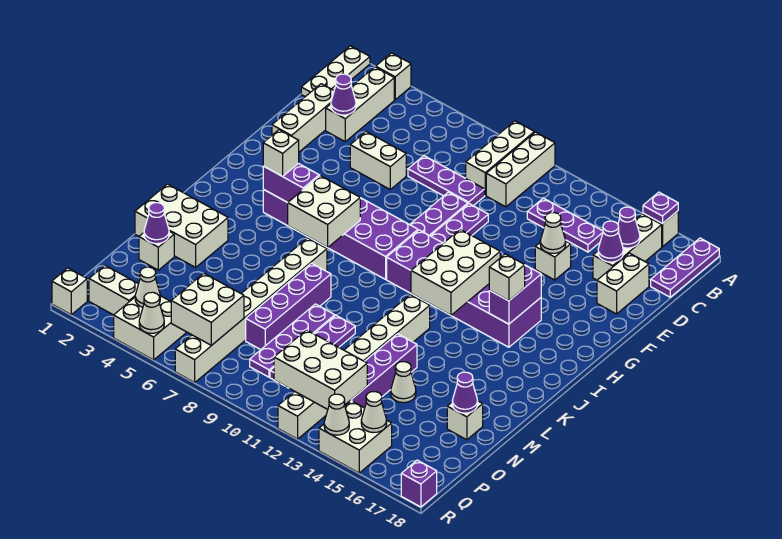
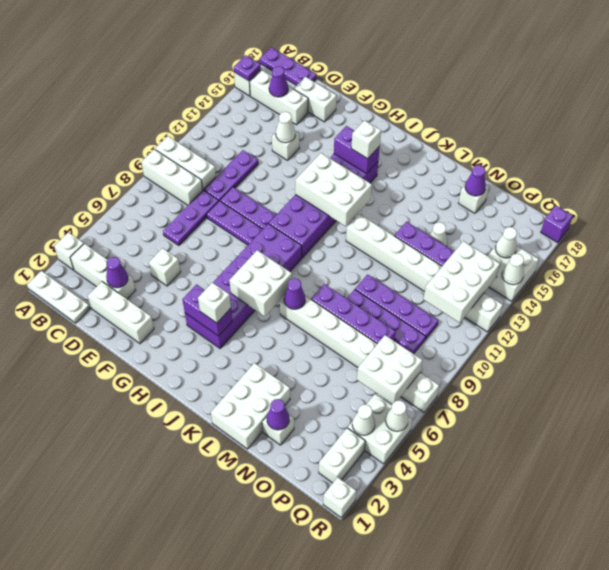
purple plate C12:C14 level 1 -> purple plate D10:D12 level 1
purple cone D16 level 2 -> purple cone K7 level 2
white brick E5:E6 level 1 -> white brick E5 level 1
purple brick I4:I5 level 2 -> purple brick H4:I4 level 2

